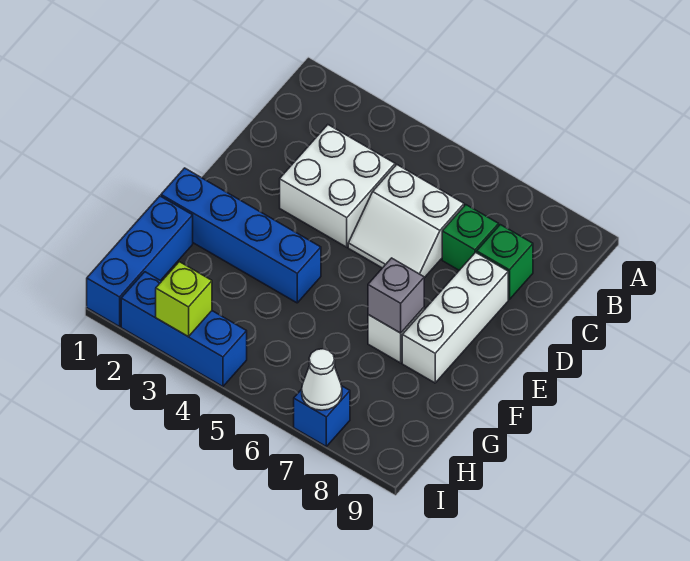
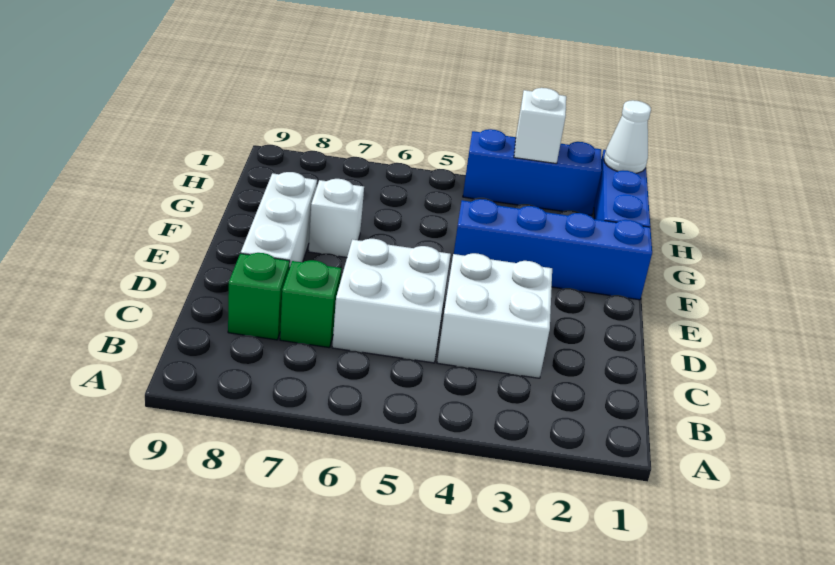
white slope C5:D6 level 1 top C -> white brick C5:D6 level 1
grey brick F7 level 2 -> none
lime brick I3 level 2 -> white brick I3 level 2
blue brick I7 level 1 -> none
white cone I7 level 2 -> white cone I1 level 2

